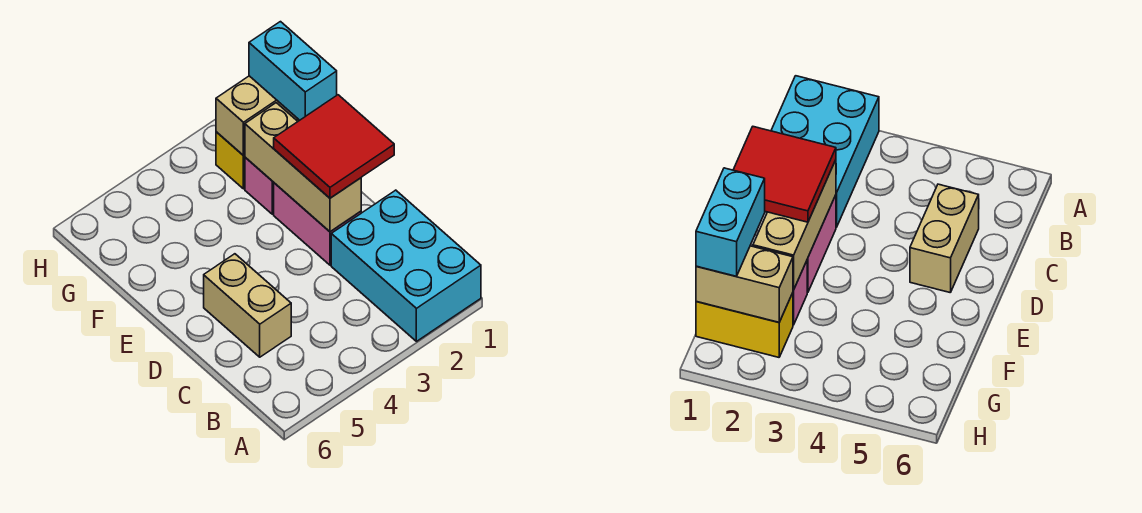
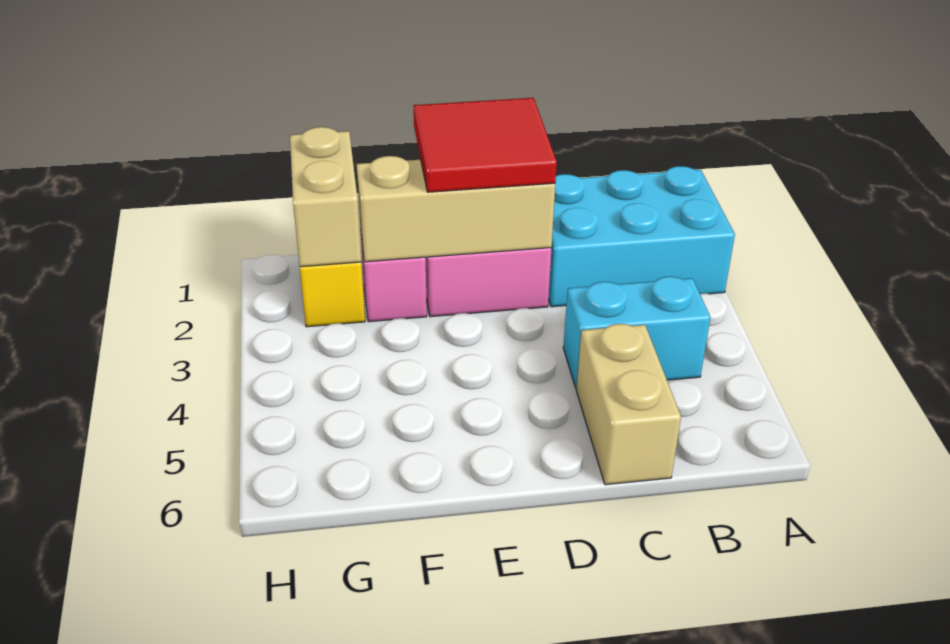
tan brick C5:D5 level 1 -> tan brick C5:C6 level 1
cyan brick F1:G1 level 3 -> cyan brick B4:C4 level 1

